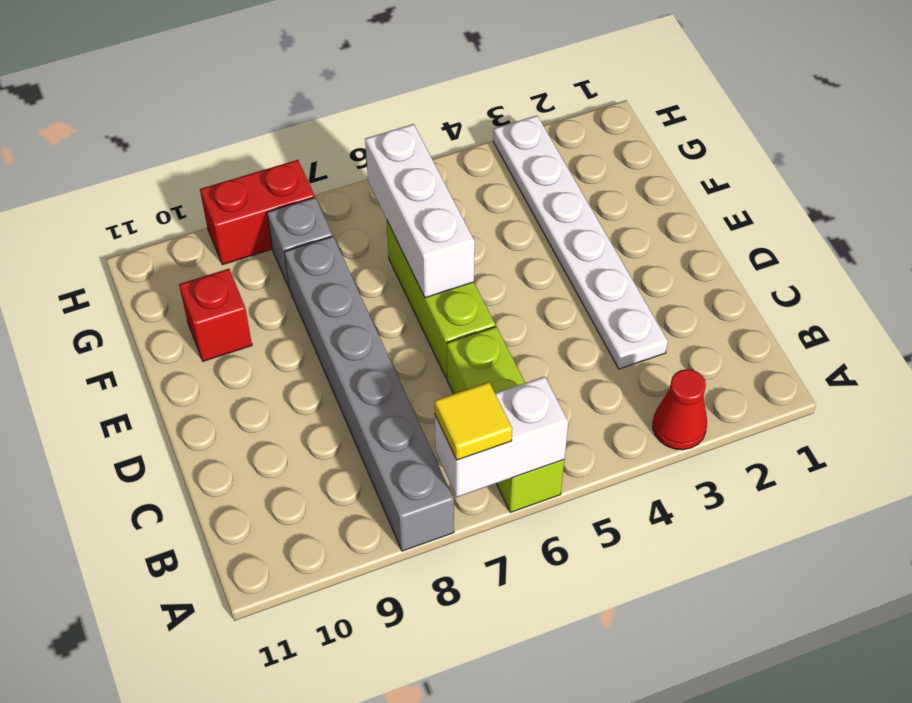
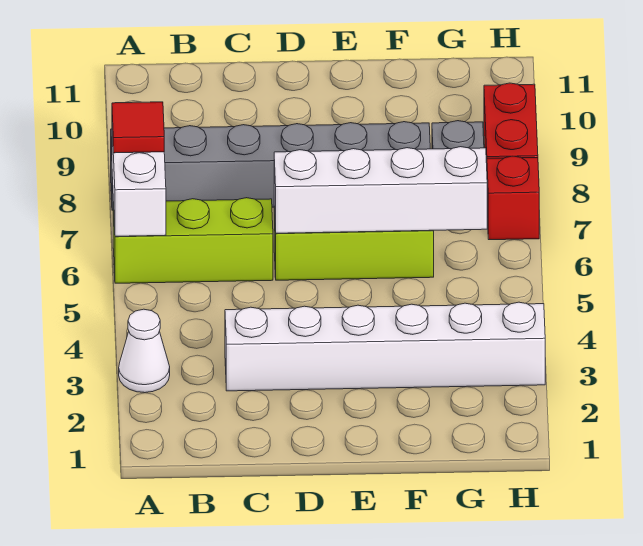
red cone A3 level 1 -> white cone A3 level 1
yellow tile A7 level 3 -> red tile A7 level 3
white plate C3:H3 level 1 -> white brick C3:H3 level 1
white brick E6:G6 level 2 -> white brick D6:G6 level 2
red brick F10 level 1 -> red brick H7 level 1

